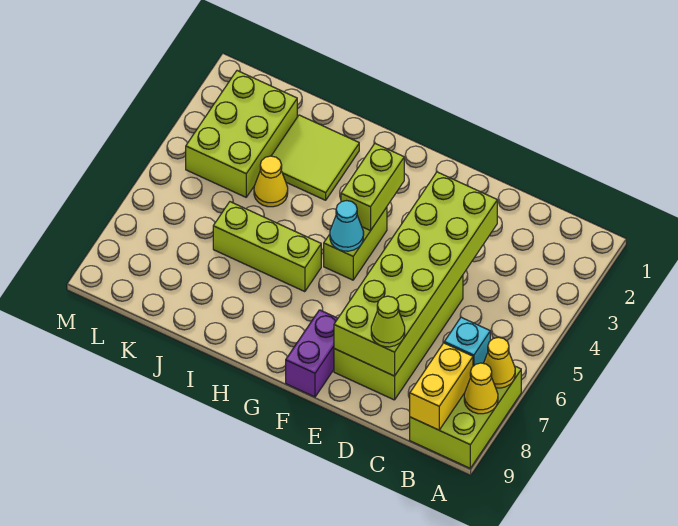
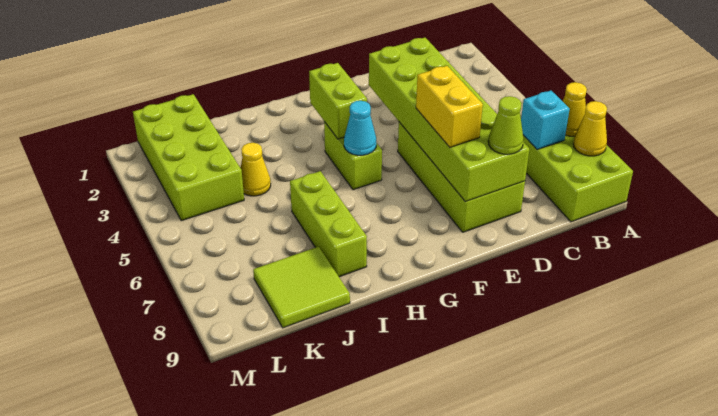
yellow brick B8:B9 level 2 -> yellow brick E6:E7 level 3
purple brick F8:F9 level 1 -> none
lime brick H6:J6 level 1 -> lime brick I6:I8 level 1
lime tile I2:J3 level 1 -> lime tile J8:K9 level 1
lime brick K2:L4 level 1 -> lime brick K1:L4 level 1

